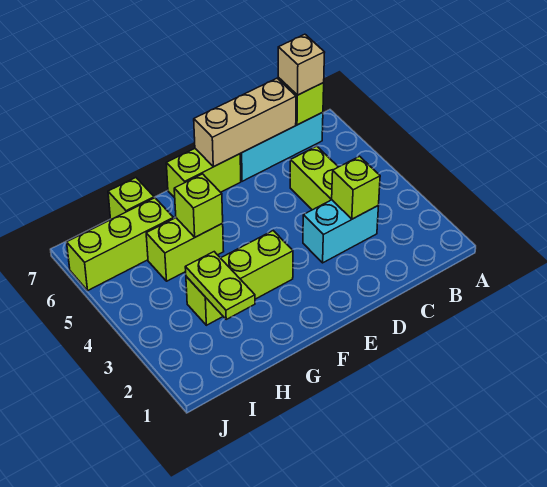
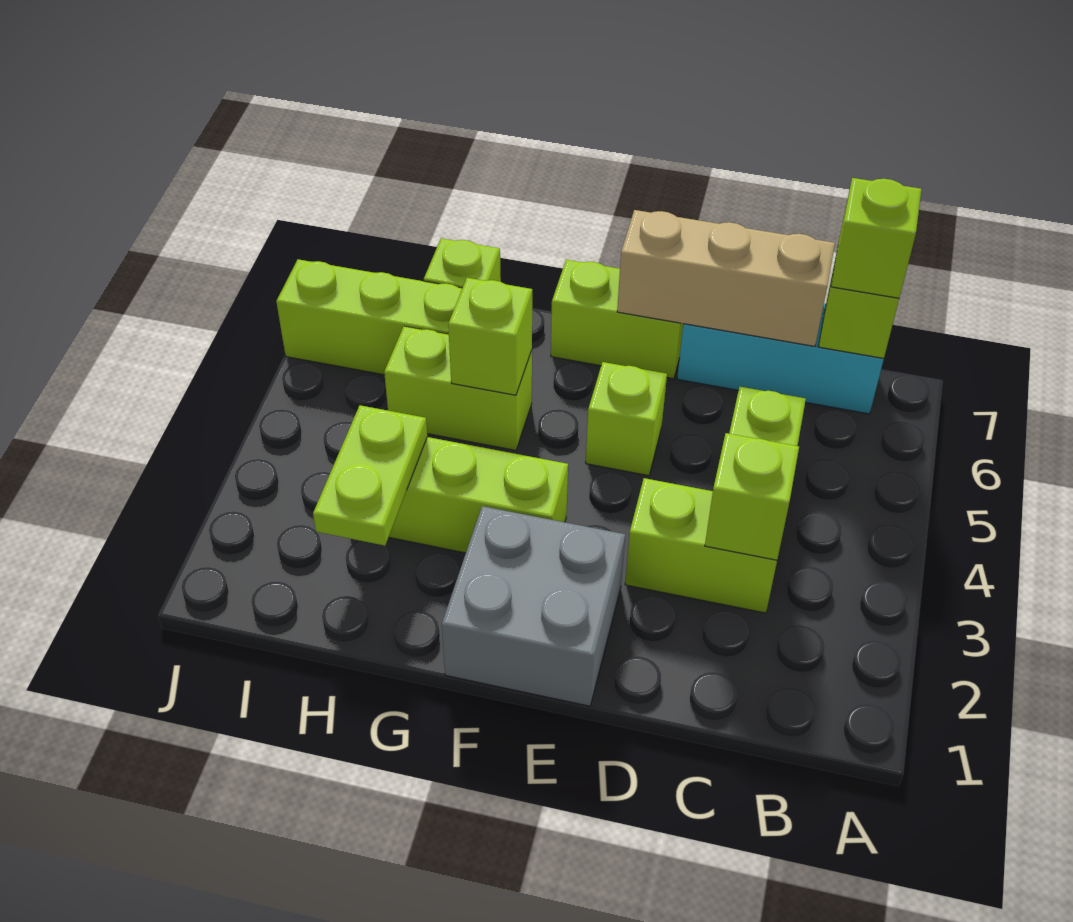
tan brick B7 level 3 -> lime brick B7 level 3
cyan brick C3:D3 level 1 -> lime brick C3:D3 level 1
none -> grey brick E1:F2 level 1
none -> lime brick E5 level 1

